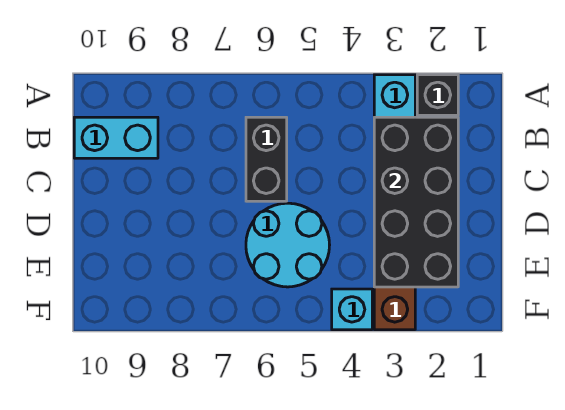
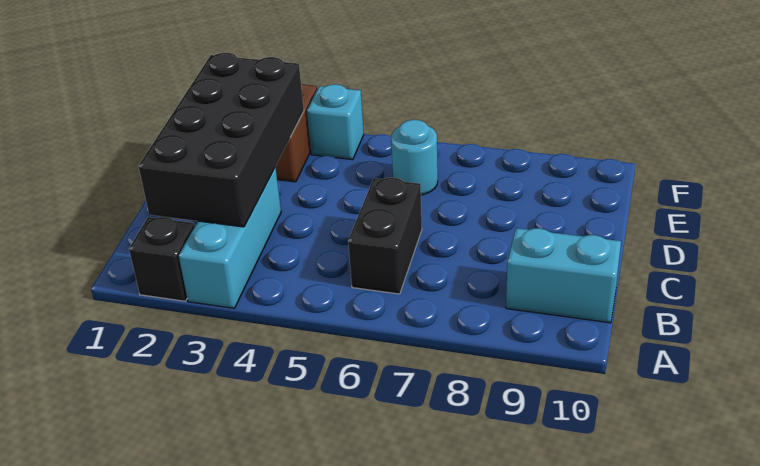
cyan round brick D5:E6 level 1 -> cyan round brick E6 level 1

